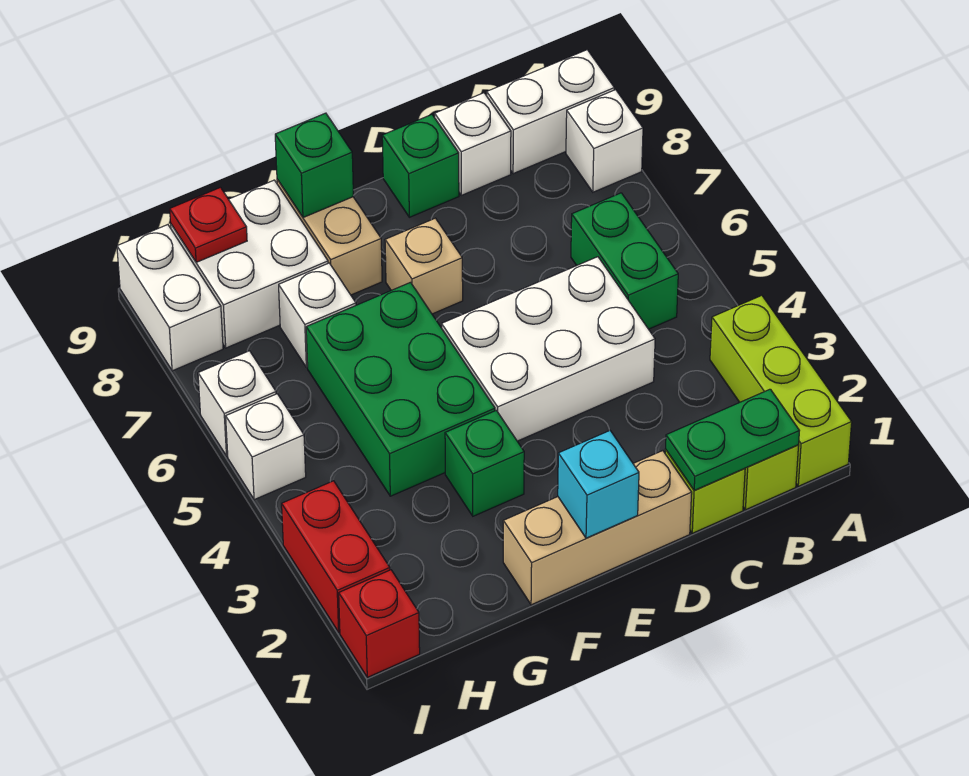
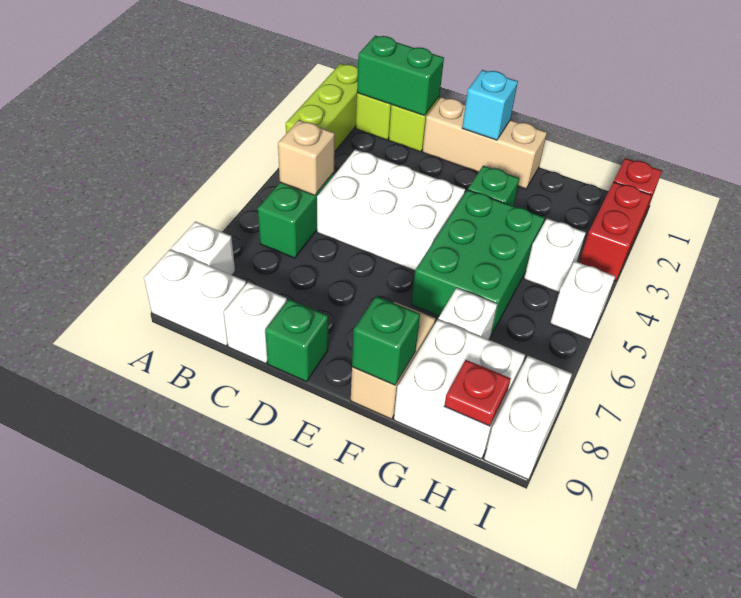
green plate B1:C1 level 2 -> green brick B1:C1 level 2
tan brick E7 level 1 -> tan brick B5 level 2
white brick I6 level 1 -> white brick H4 level 1

